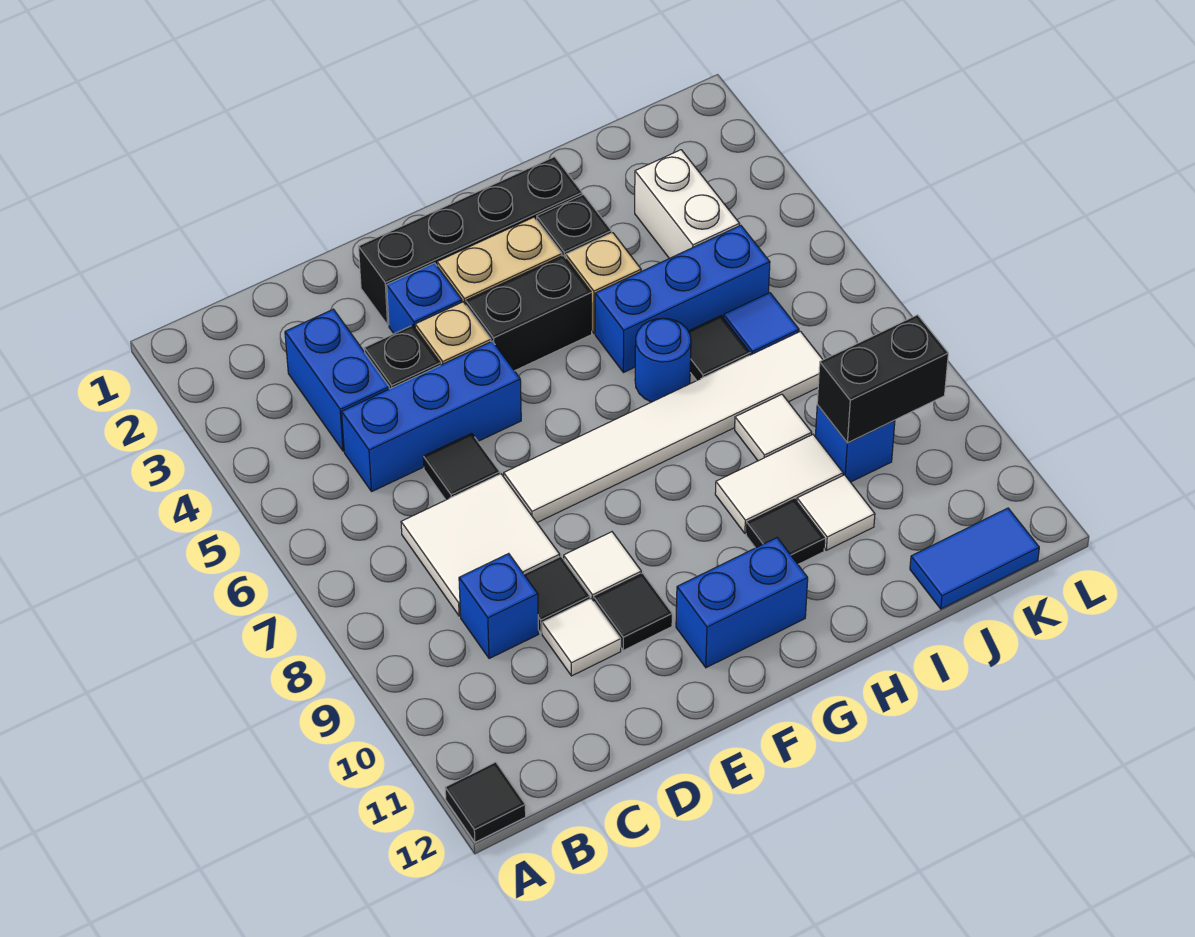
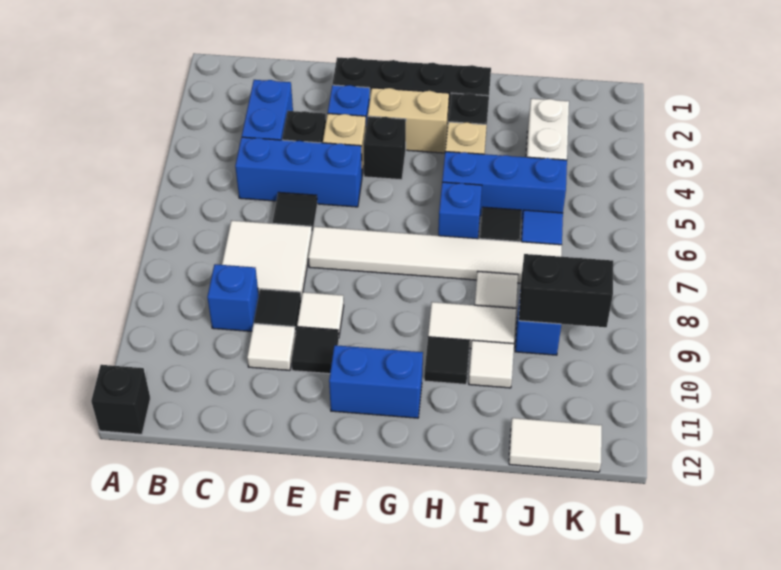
black tile A12 level 1 -> black brick A12 level 1
black brick F4:G4 level 1 -> black brick F4 level 1
blue round brick H6 level 1 -> blue brick H6 level 1
blue tile J12:K12 level 1 -> white tile J12:K12 level 1

